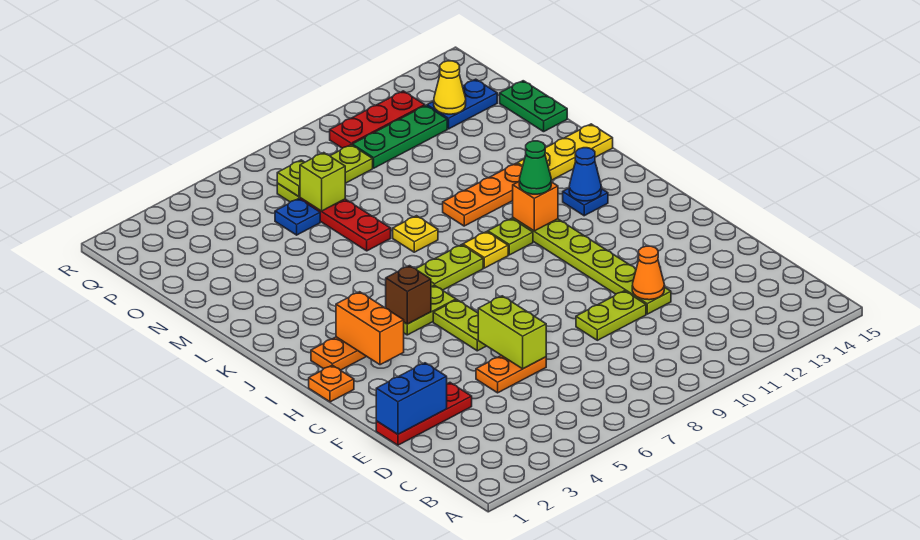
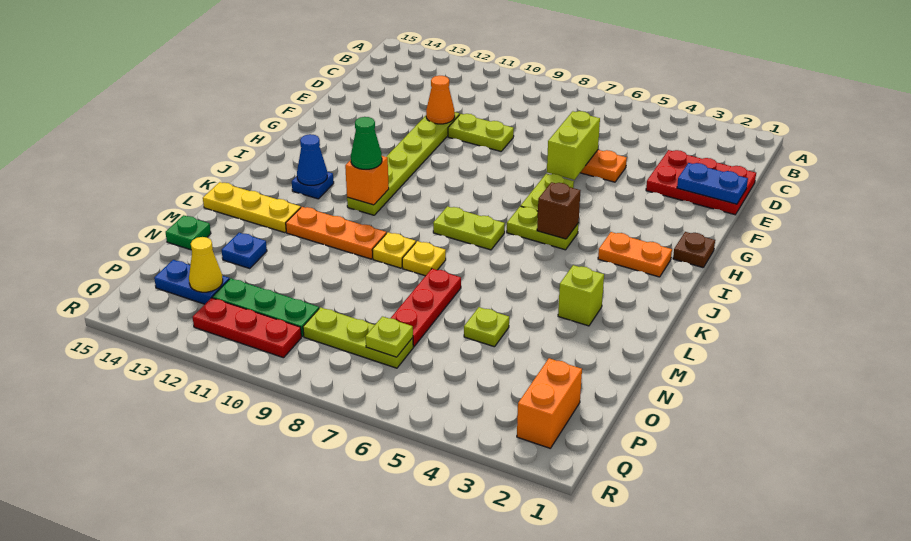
red plate E1:E3 level 1 -> red plate D1:E3 level 1
blue brick E1:E2 level 2 -> blue plate E1:E2 level 2
orange plate H1 level 1 -> brown plate H1 level 1
orange brick H3:I3 level 2 -> orange brick P2:Q2 level 1
yellow plate J9 level 1 -> yellow plate L9 level 1
lime plate J10 level 1 -> lime plate N5 level 1
green plate N15:O15 level 1 -> green plate N15 level 1
blue plate O6 level 1 -> blue plate N13 level 1
lime brick O7 level 2 -> lime brick L3 level 1

